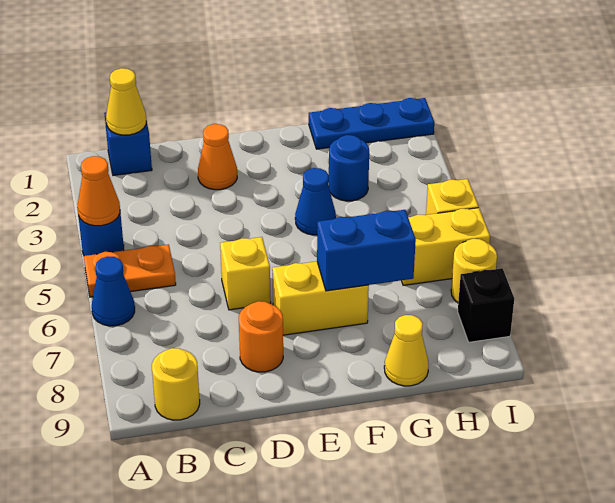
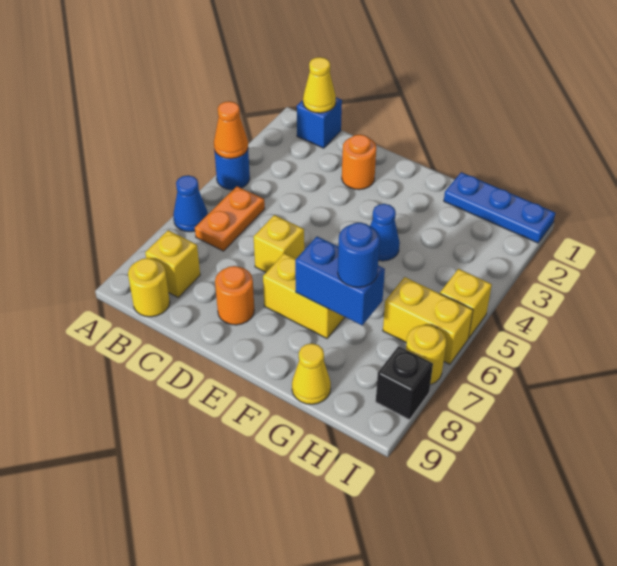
orange plate A5:B5 level 1 -> orange plate B5:B6 level 1
none -> yellow brick B8 level 1
orange cone D2 level 1 -> orange round brick D2 level 1
blue round brick G3 level 1 -> blue round brick G7 level 3

